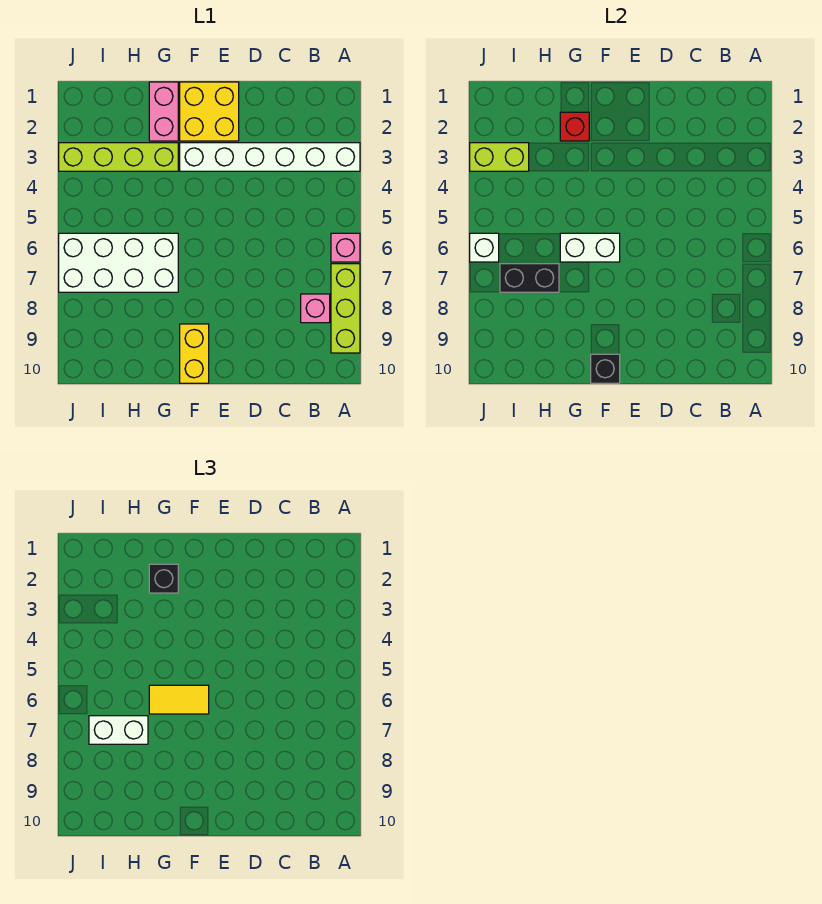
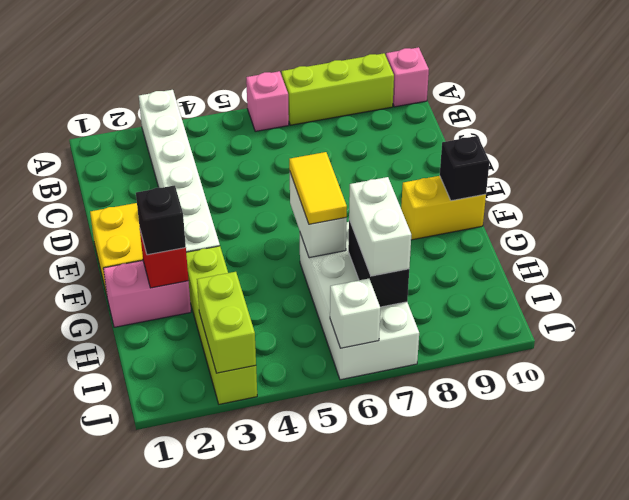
pink brick B8 level 1 -> pink brick A10 level 1

